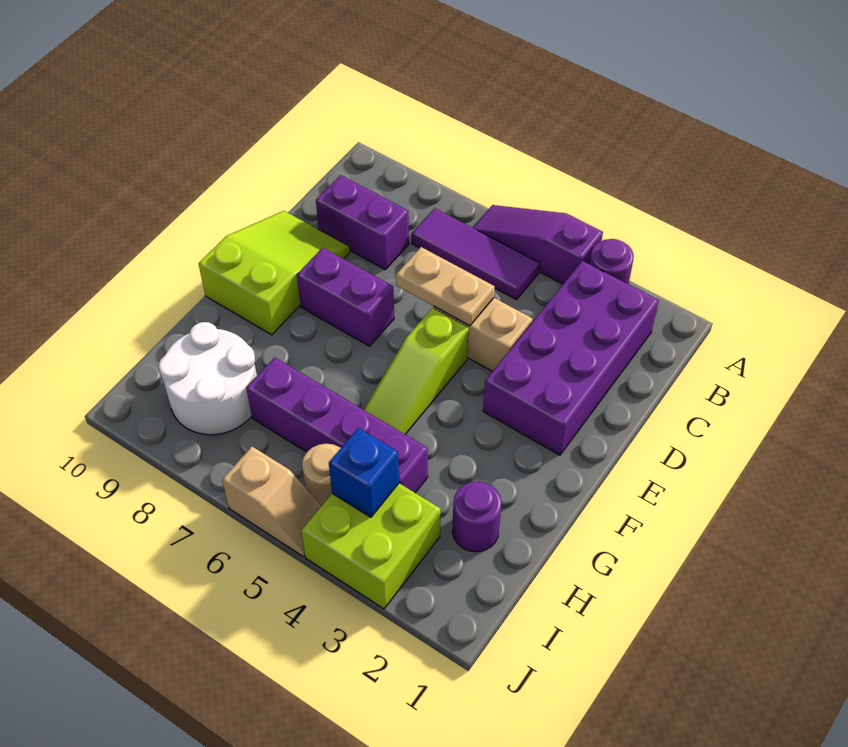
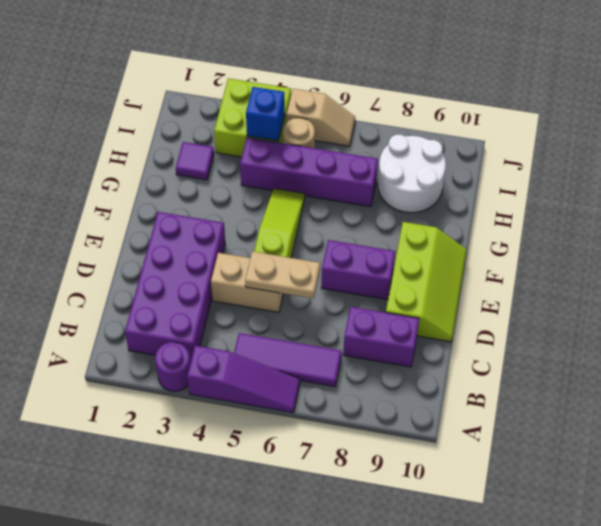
lime slope D9:F10 level 1 top F -> lime slope D9:F10 level 1 top 9
purple round brick H2 level 1 -> purple tile H2 level 1
tan slope J5:J6 level 1 top 6 -> tan slope J5:J6 level 1 top 5

